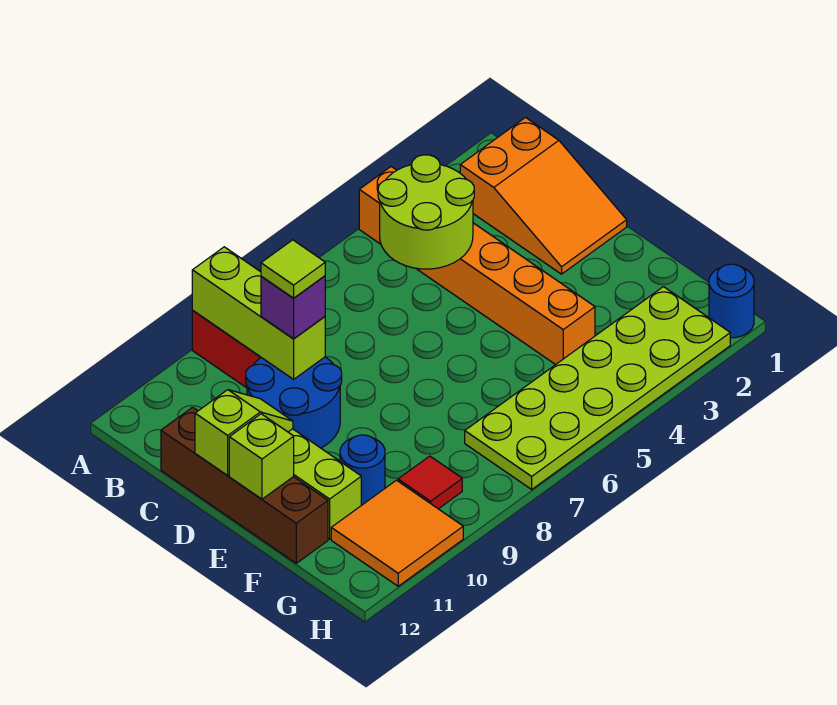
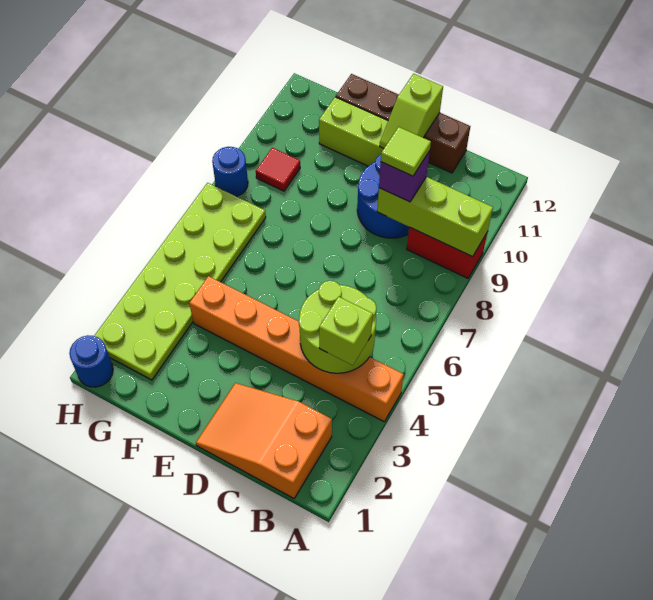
lime brick E12 level 2 -> lime brick B4 level 3
blue round brick F10 level 1 -> blue round brick H8 level 1
orange tile G10:H11 level 1 -> none

